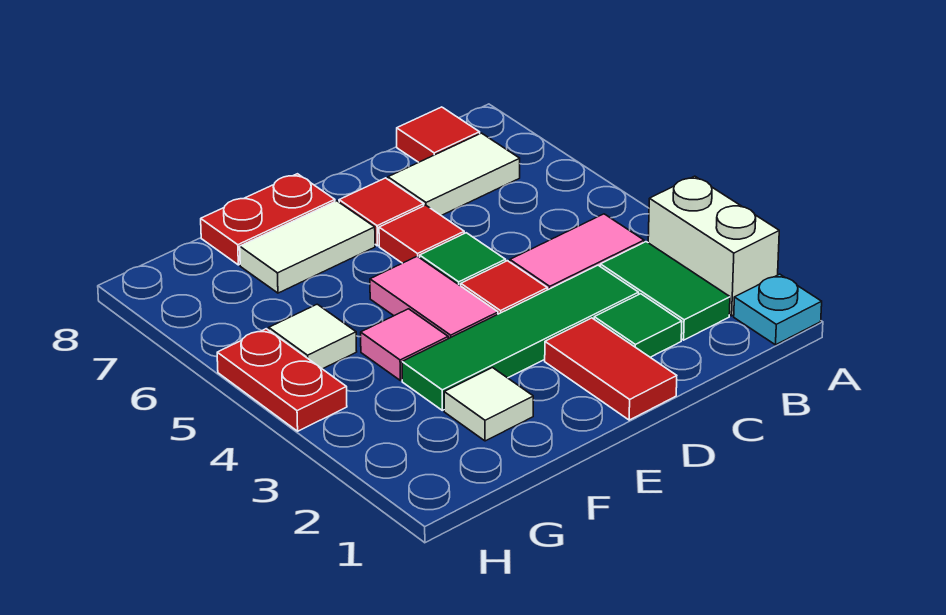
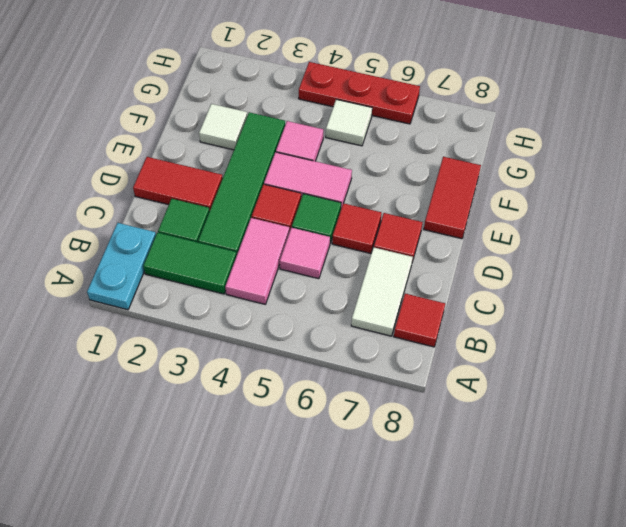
cyan plate A1 level 1 -> cyan plate A1:B1 level 1
white brick A2:A3 level 1 -> none
none -> pink tile C5 level 1
white tile E7:F7 level 1 -> none
red plate E8:F8 level 1 -> red tile E8:F8 level 1
red plate H4:H5 level 1 -> red plate H4:H6 level 1

